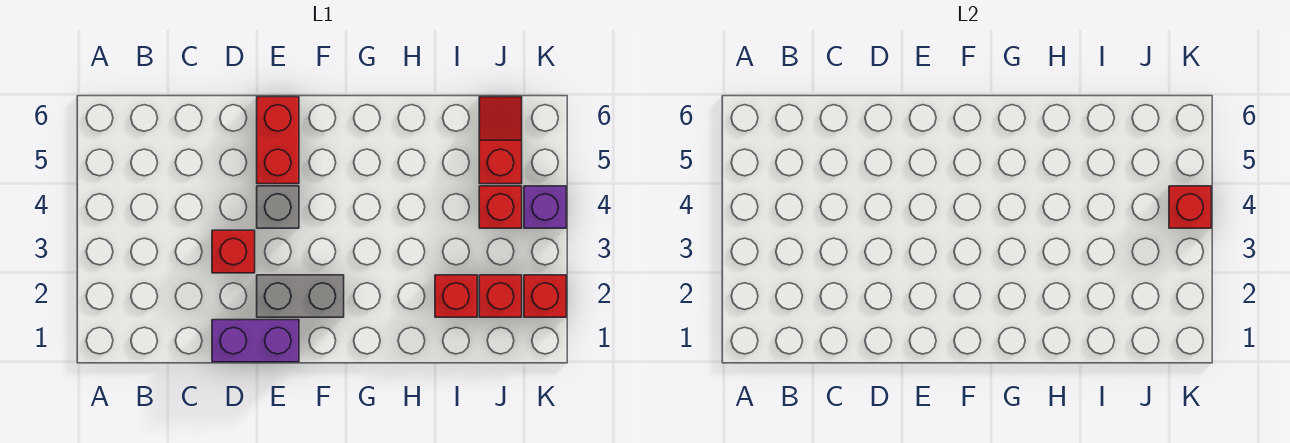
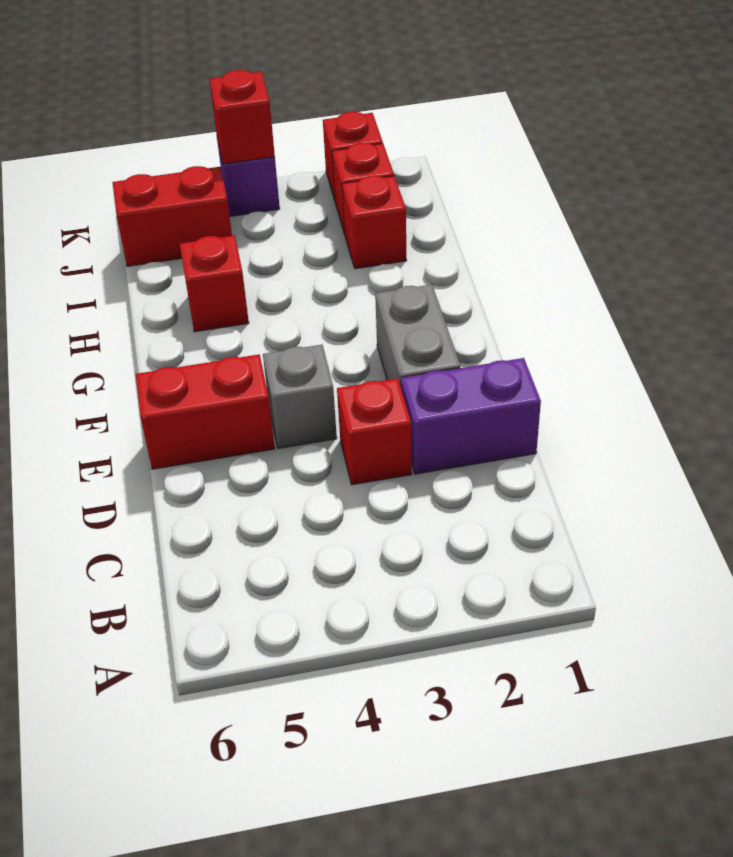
purple brick D1:E1 level 1 -> purple brick D1:D2 level 1
red brick J4 level 1 -> red brick H5 level 1
red slope J5:J6 level 1 top 5 -> red brick J5:J6 level 1

